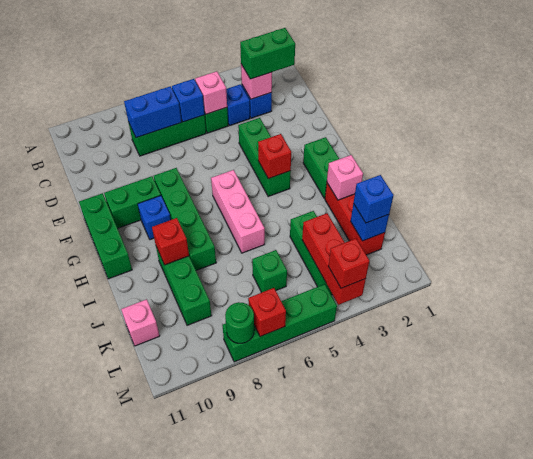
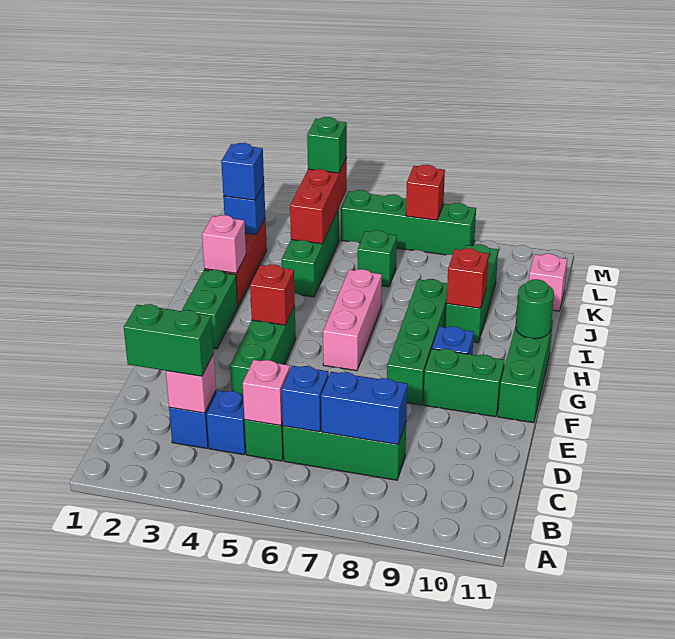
red brick M4 level 3 -> green brick M4 level 3
green round brick M8 level 2 -> green round brick H11 level 2

